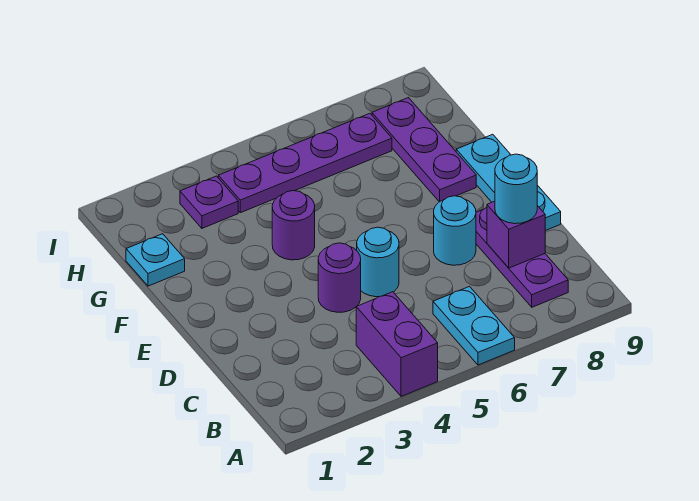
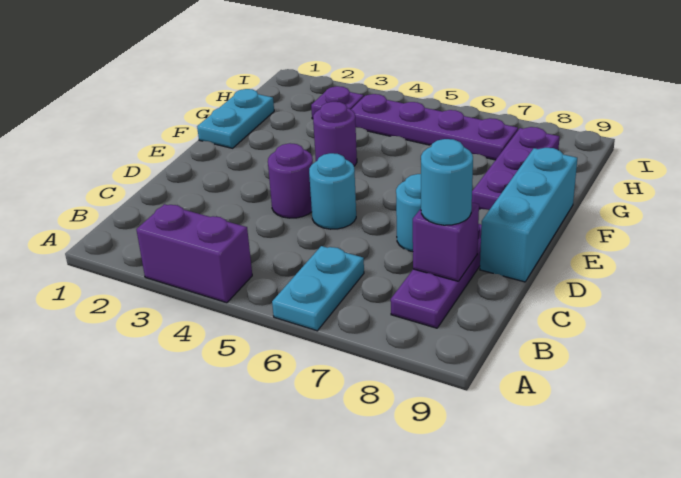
purple brick A4:B4 level 1 -> purple brick A3:A4 level 1
cyan plate D9:F9 level 1 -> cyan brick D9:F9 level 1
cyan plate G1 level 1 -> cyan plate F1:G1 level 1

